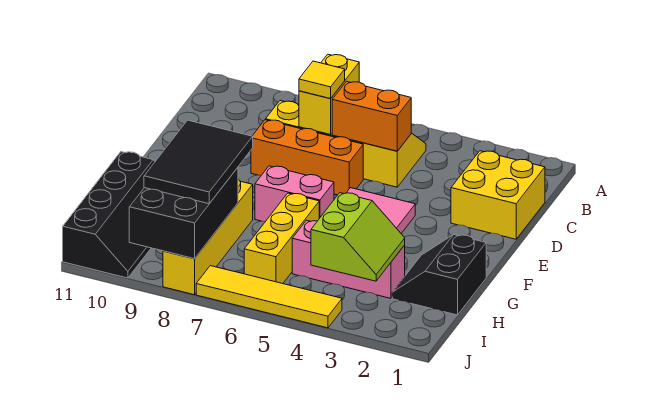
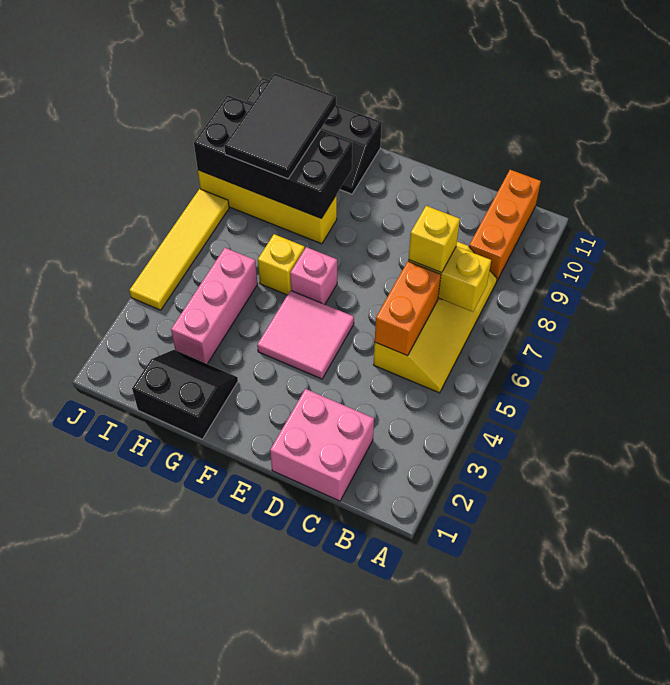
yellow brick C1:D2 level 1 -> pink brick C1:D2 level 1
yellow tile C7 level 3 -> yellow brick C7 level 3
orange brick D6:D8 level 1 -> orange brick B9:B11 level 1
pink brick F6:F7 level 1 -> pink brick F6 level 1
yellow brick G6:I6 level 1 -> yellow brick G6 level 1
black tile G8:I9 level 3 -> black tile H8:I10 level 3
lime slope H3:I4 level 2 top 4 -> none
black brick H8:J9 level 2 -> black brick G8:J9 level 2

